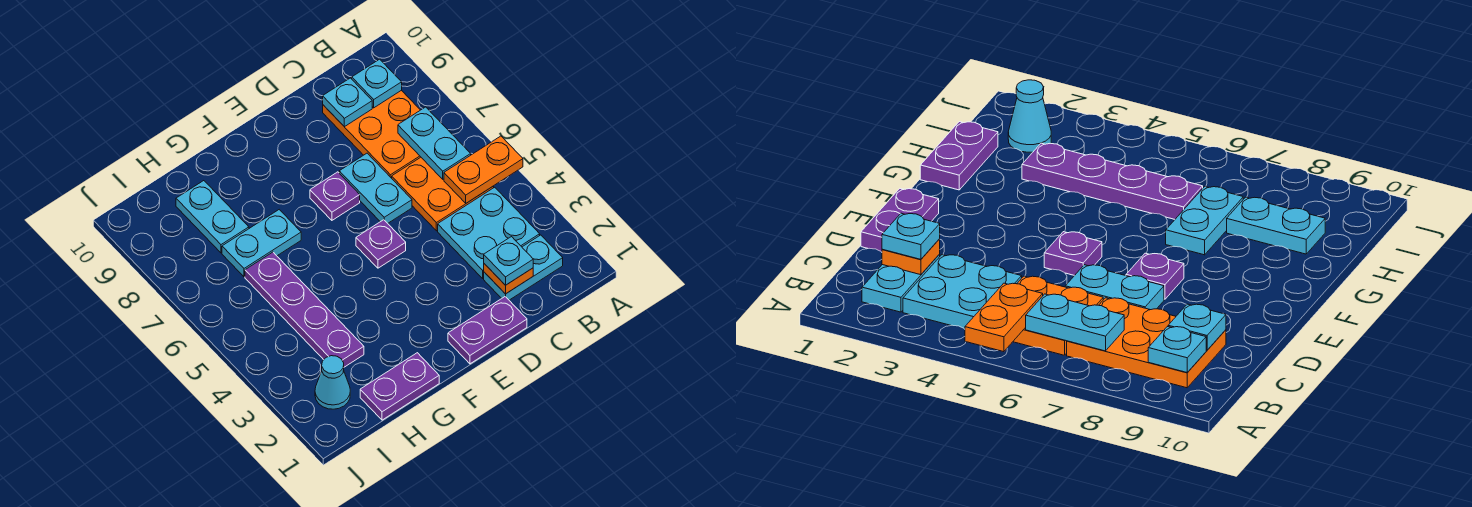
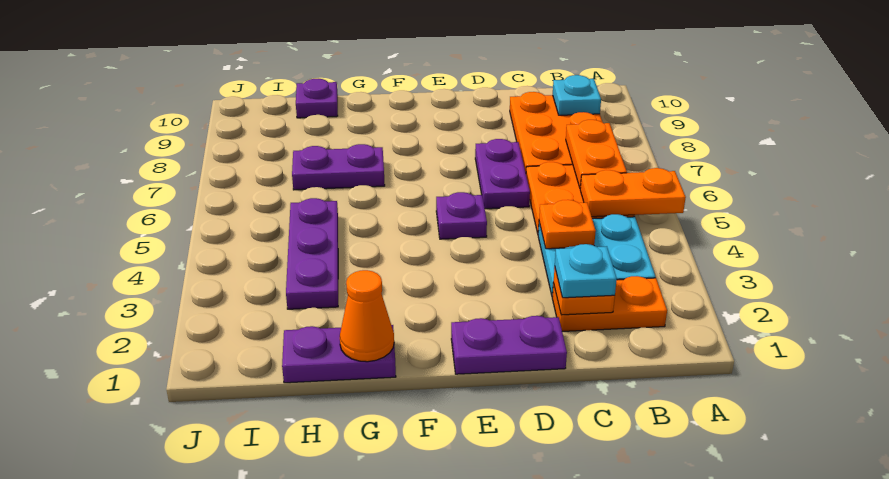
cyan plate B2:C2 level 1 -> orange plate B2:C2 level 1
cyan plate B6:B7 level 2 -> orange plate B6:B7 level 2
none -> orange plate C4 level 2
cyan plate C9 level 2 -> none
cyan plate D6:D7 level 1 -> purple plate D6:D7 level 1
purple plate E7 level 1 -> purple plate H10 level 1
none -> orange cone G1 level 2
cyan plate G7:H7 level 1 -> purple plate G7:H7 level 1
purple plate H3:H6 level 1 -> purple plate H3:H5 level 1
cyan plate H8:H9 level 1 -> none
cyan cone I2 level 1 -> none

